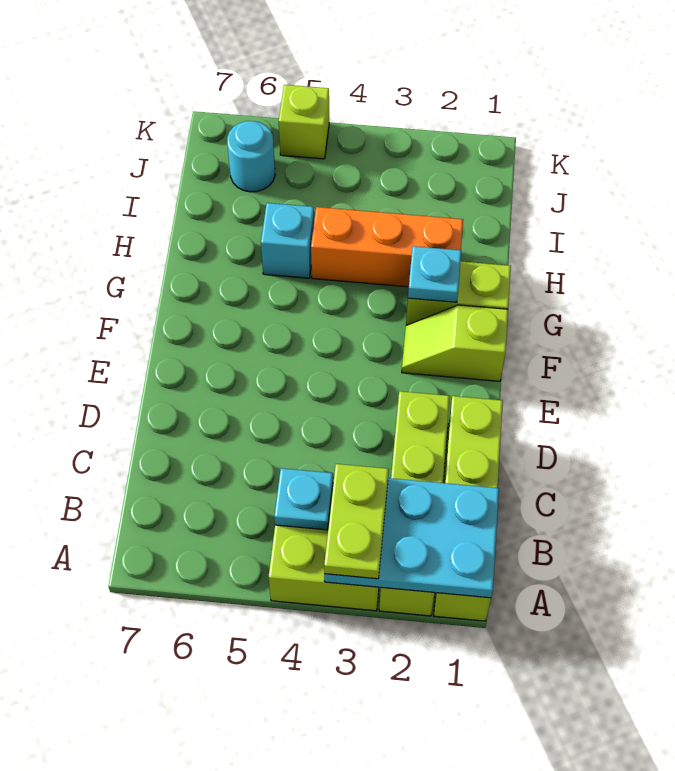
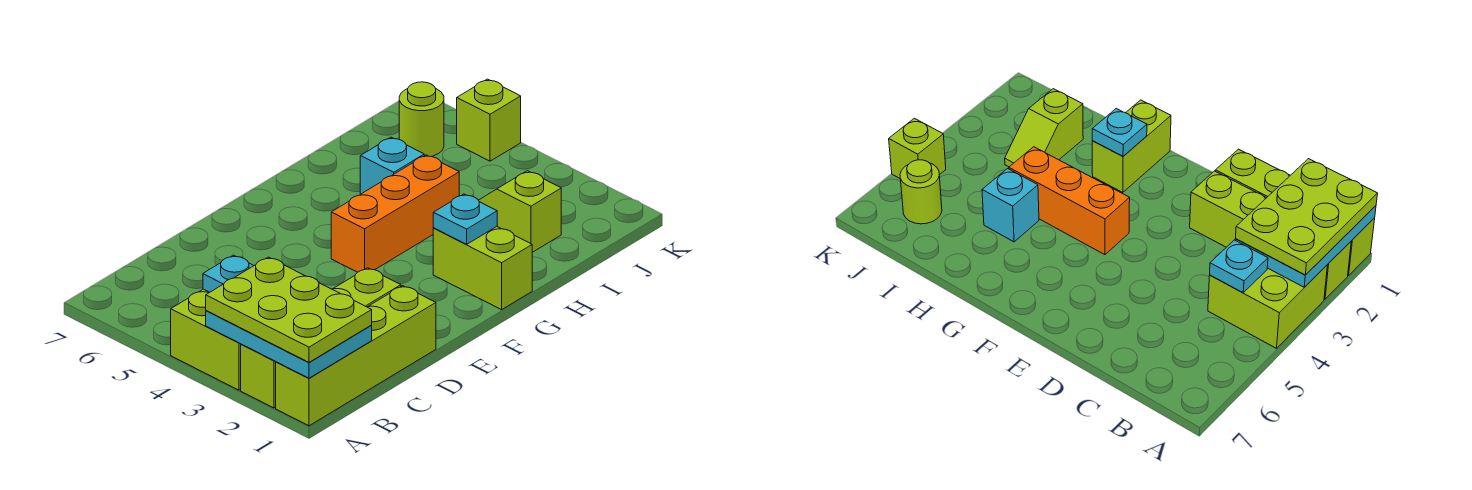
lime plate A3:B3 level 3 -> lime plate A1:B3 level 3
lime slope F1:F2 level 1 top 1 -> lime slope I2:I3 level 1 top 2
orange brick H2:H4 level 1 -> orange brick F4:H4 level 1
cyan round brick J6 level 1 -> lime round brick J6 level 1

